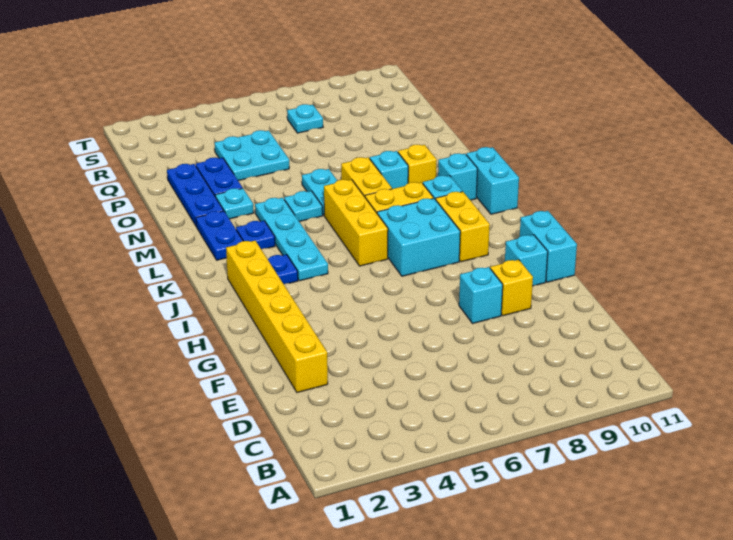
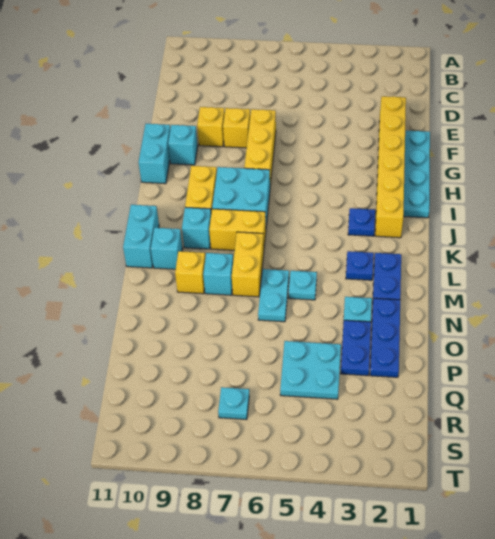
cyan brick F8 level 1 -> yellow brick F8 level 1
cyan plate J4:M4 level 1 -> cyan plate F1:I1 level 1
yellow brick J6:L6 level 1 -> yellow brick F7:H7 level 1

